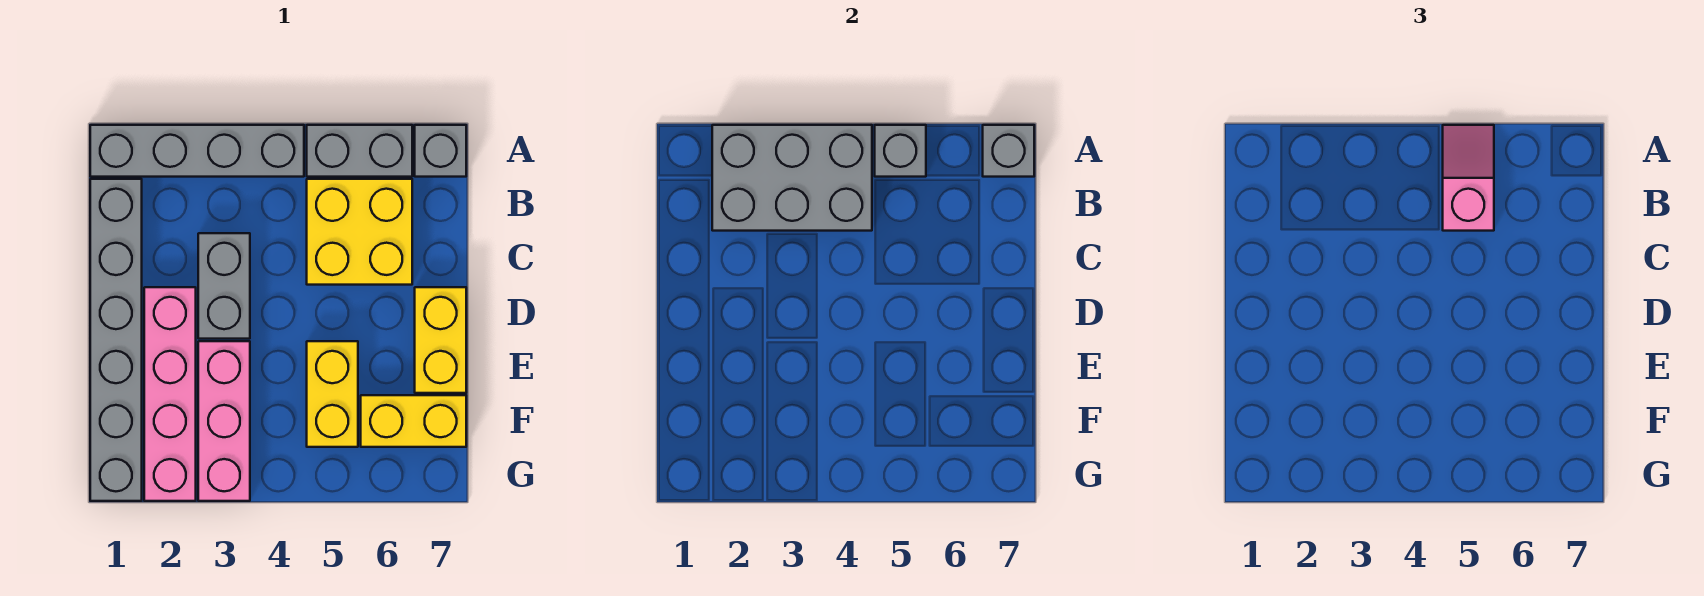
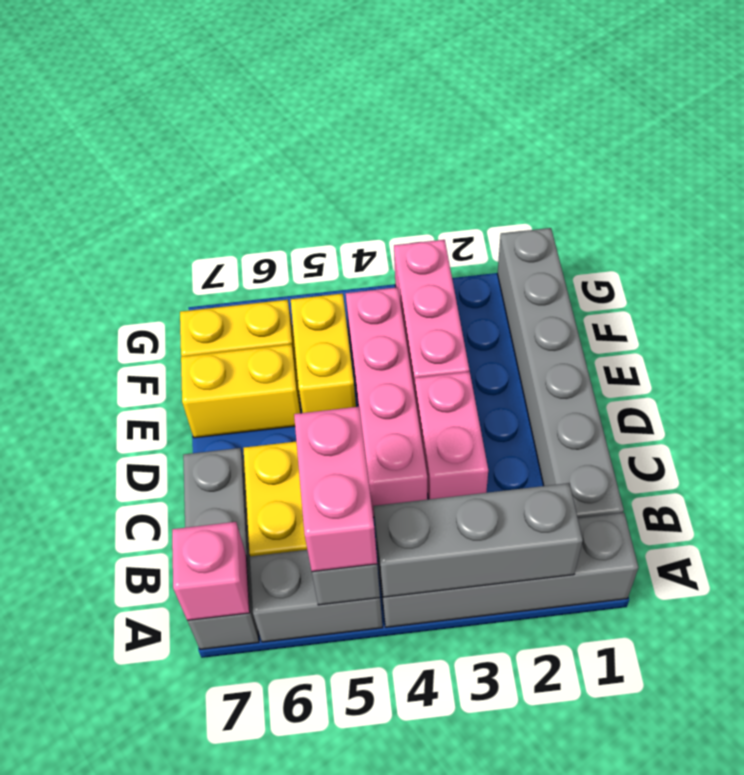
grey brick A2:B4 level 2 -> grey brick A2:A4 level 2
pink slope A5:B5 level 3 top B -> pink brick A5:B5 level 3
grey brick A7 level 1 -> grey brick A7:C7 level 1
grey brick A7 level 2 -> pink brick A7 level 2
grey brick C3:D3 level 1 -> pink brick C3:D3 level 1
pink brick D2:G2 level 1 -> pink brick C4:F4 level 1
yellow brick D7:E7 level 1 -> yellow brick E6:E7 level 1

